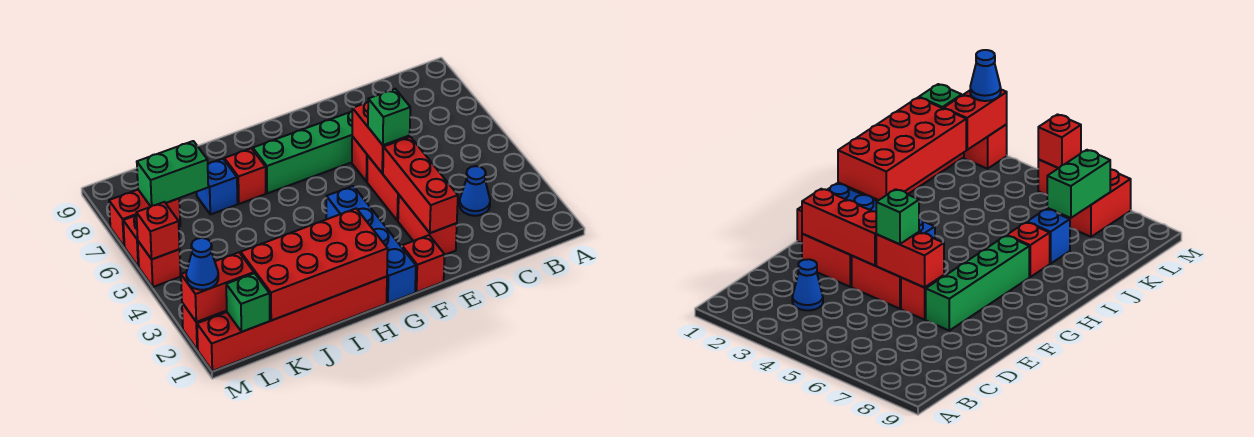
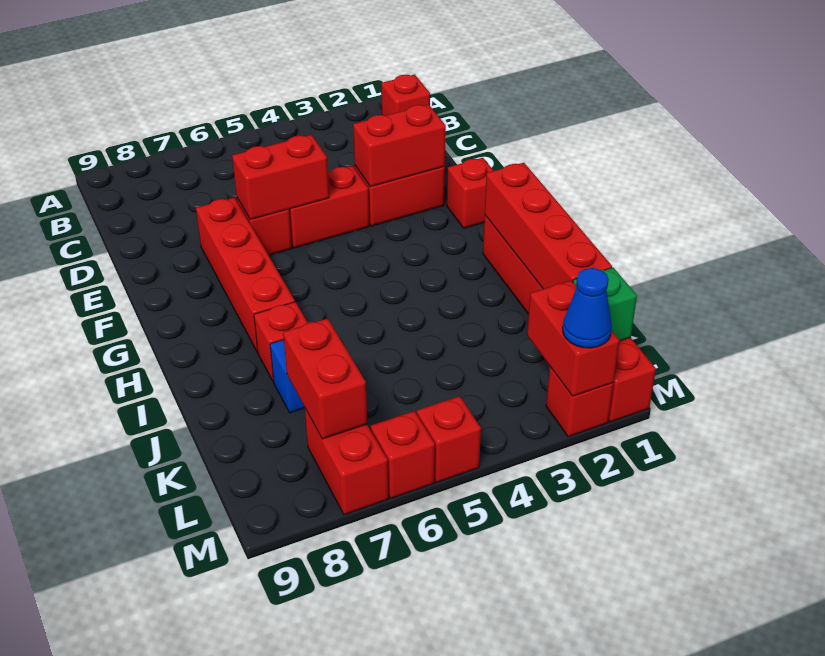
blue cone C3 level 1 -> none
red brick E2:E4 level 2 -> red brick E2:E3 level 2
green brick E5 level 3 -> none
green brick E7:H7 level 1 -> red brick E7:H7 level 1
blue brick G1:G4 level 1 -> none
red brick H1:K2 level 2 -> red brick H1:K1 level 2
green brick K7:L7 level 2 -> red brick K7:L7 level 2
red brick M5 level 2 -> red brick B1 level 1

